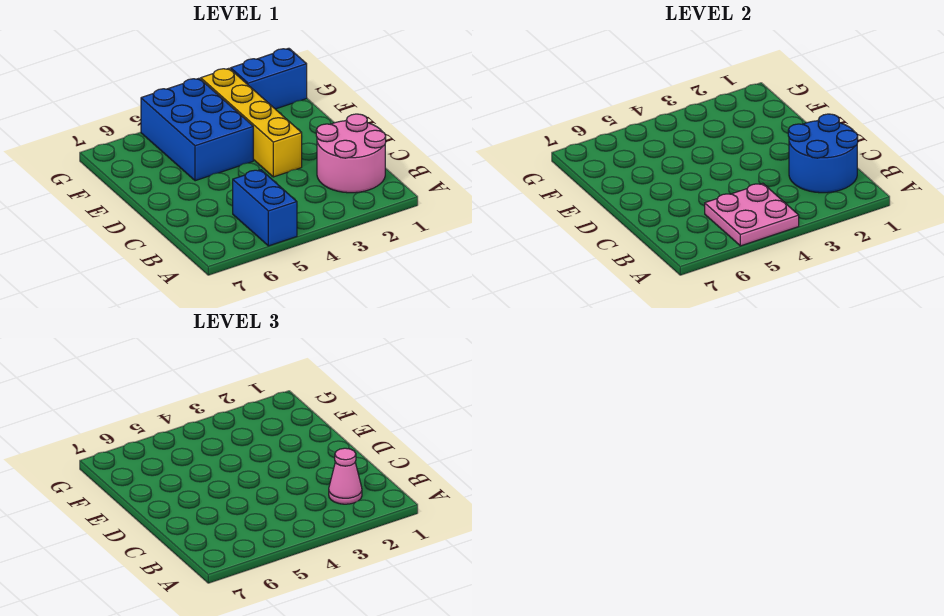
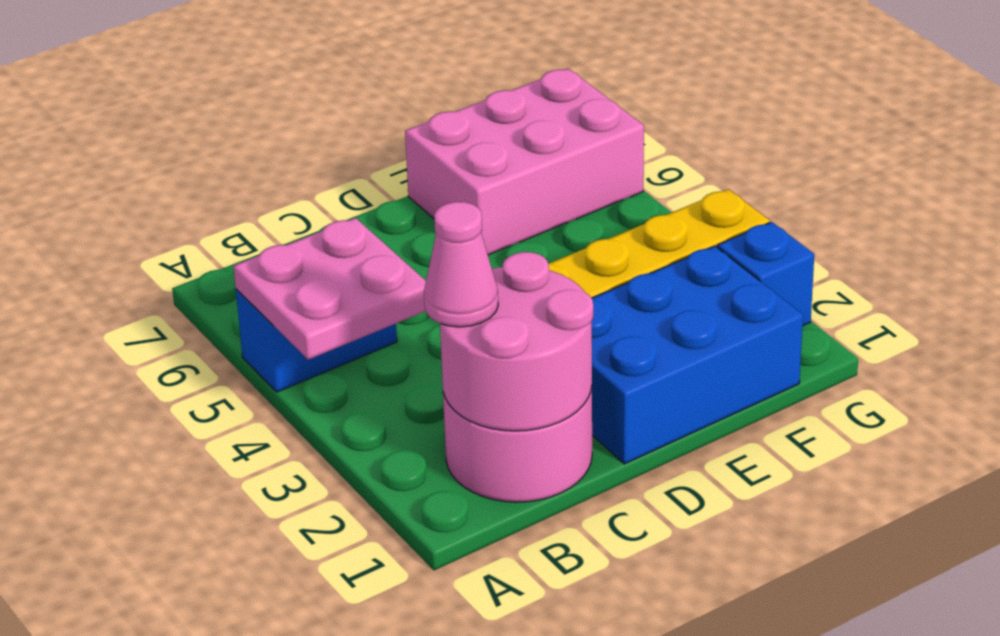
blue round brick B1:C2 level 2 -> pink round brick B1:C2 level 2
blue brick E4:G5 level 1 -> blue brick D1:F2 level 1
none -> pink brick E6:G7 level 1
blue brick G1:G2 level 1 -> blue brick G2 level 1

